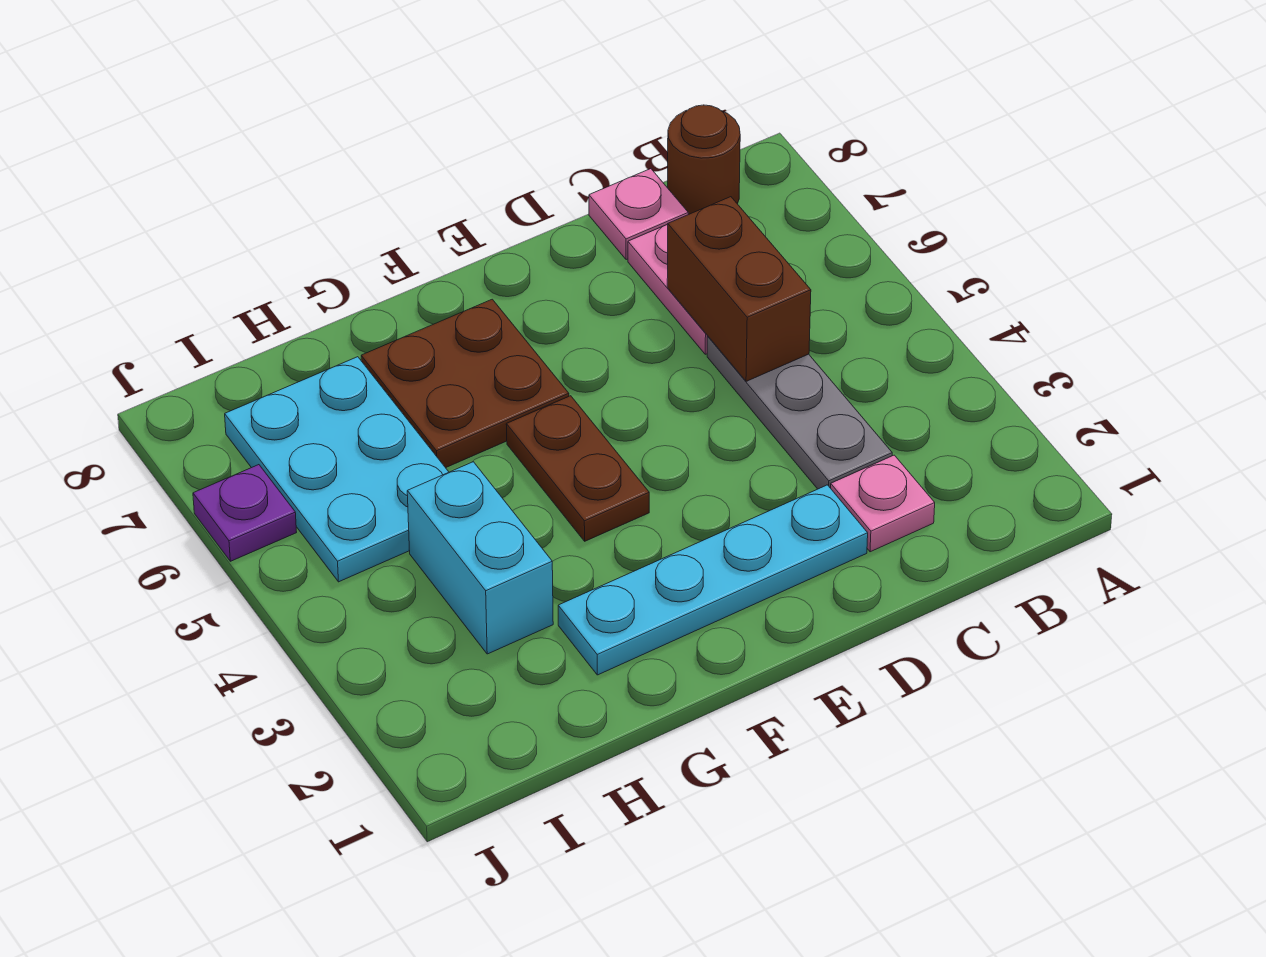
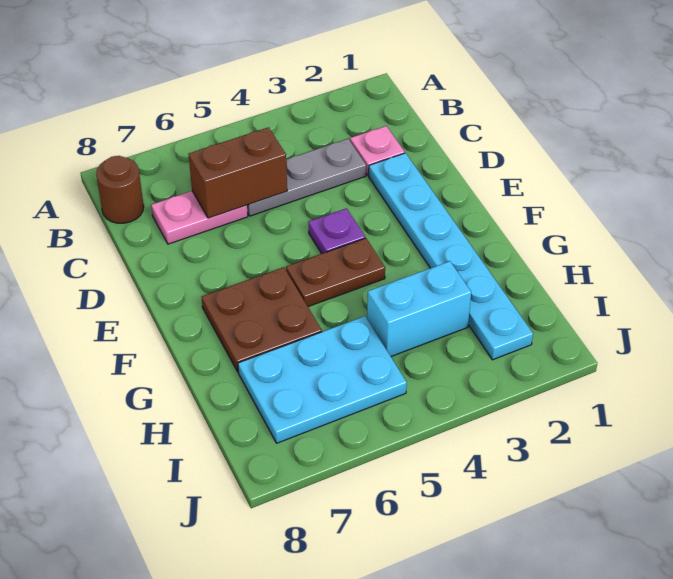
pink plate C8 level 1 -> none
cyan plate D2:G2 level 1 -> cyan plate D2:I2 level 1
purple plate J6 level 1 -> purple plate E4 level 1

